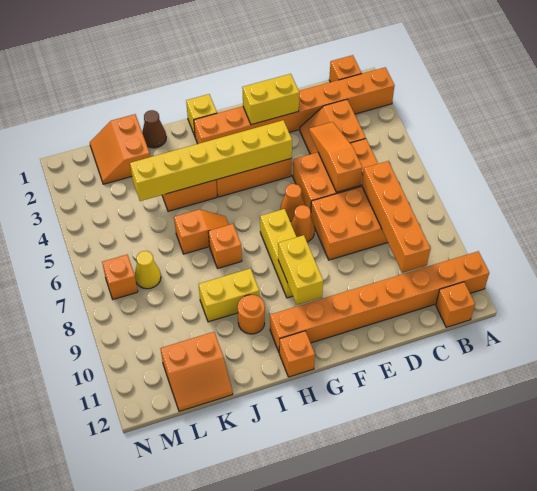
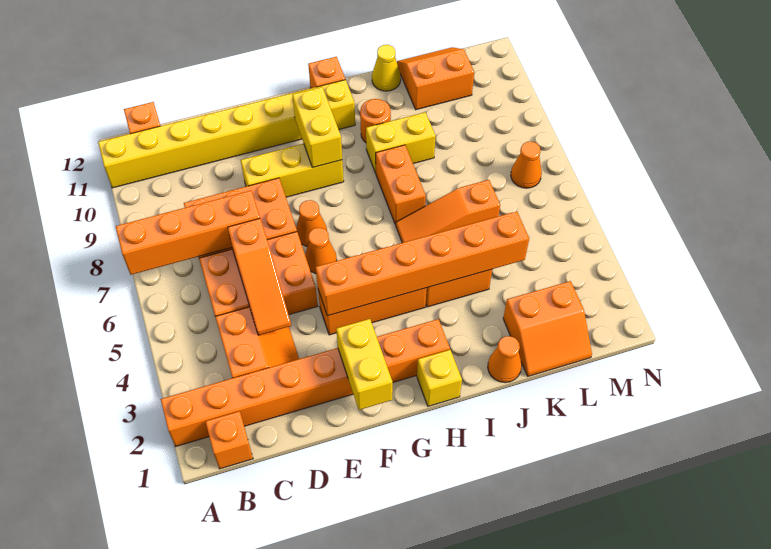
orange brick A11:H11 level 1 -> yellow brick A11:H11 level 1
orange brick C7:C10 level 2 -> orange brick A7:D7 level 2
yellow brick E2:F2 level 2 -> yellow brick F1:F2 level 2
yellow brick F4:K4 level 2 -> orange brick F4:K4 level 2
yellow brick G7:G9 level 1 -> yellow brick E9:G9 level 1
orange slope I6:J6 level 1 top J -> orange slope I6:K6 level 1 top K
orange brick I7 level 1 -> orange brick I7:I8 level 1
brown cone J1 level 1 -> orange cone J1 level 1
orange slope K1:L2 level 1 top K -> orange slope K1:L2 level 1 top 2
yellow cone L7 level 1 -> yellow cone J12 level 1
orange brick M7 level 1 -> orange cone M7 level 1

